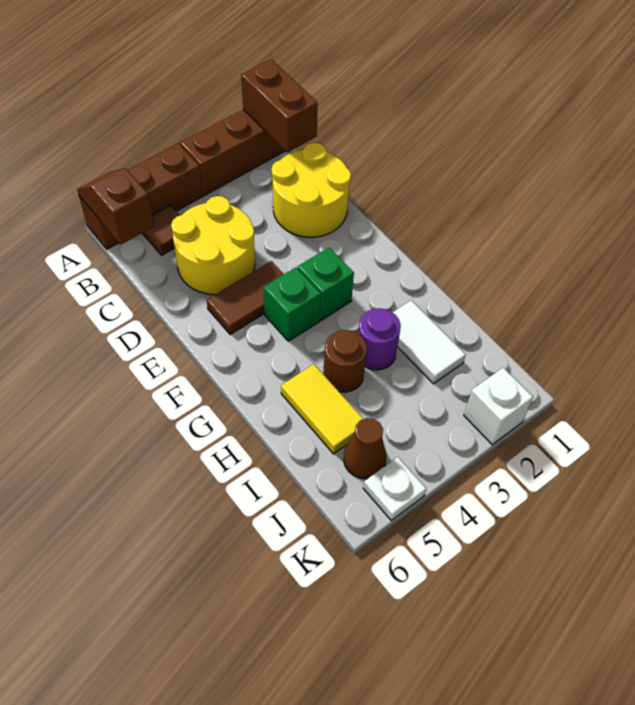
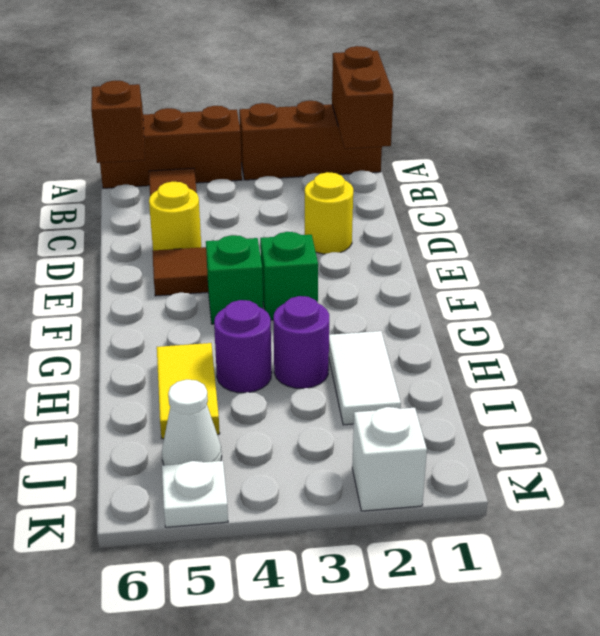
yellow round brick C1:D2 level 1 -> yellow round brick D2 level 1
yellow round brick C4:D5 level 1 -> yellow round brick D5 level 1
brown round brick H4 level 1 -> purple round brick H4 level 1
brown cone J5 level 1 -> white cone J5 level 1

